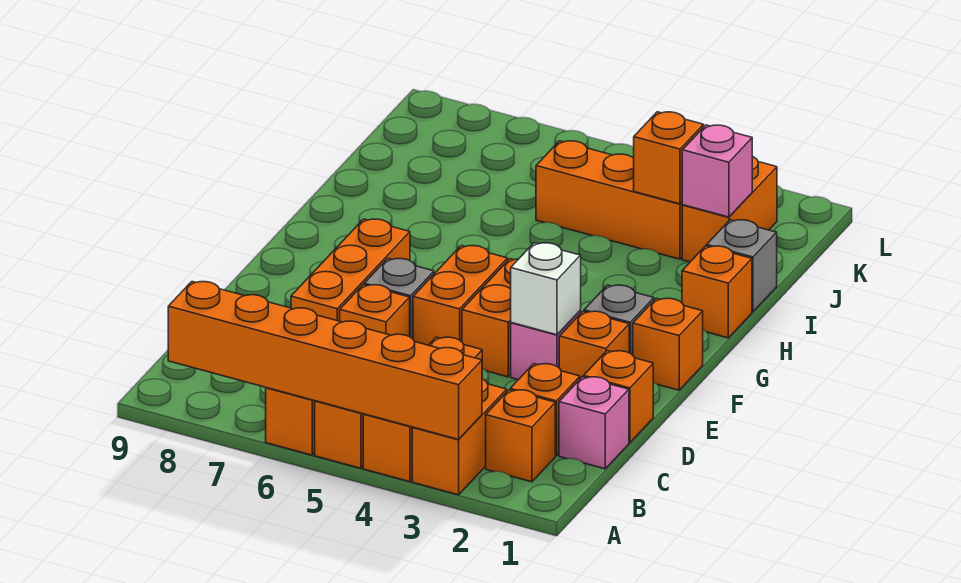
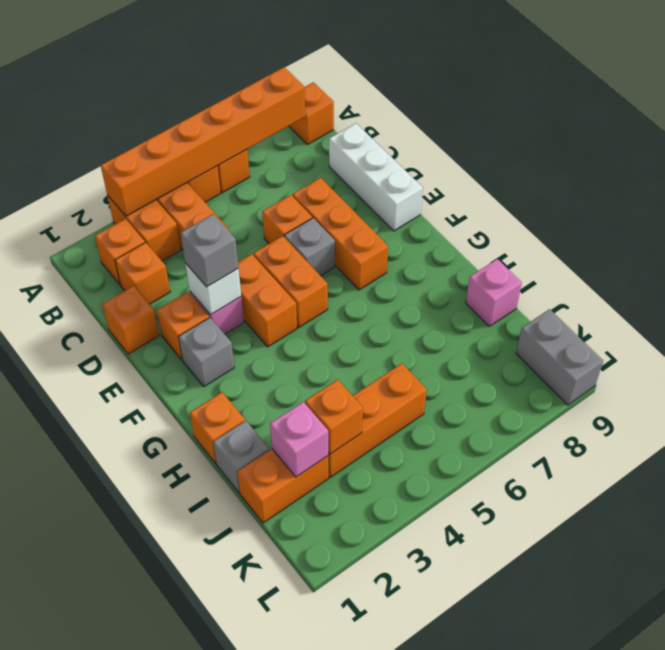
pink brick C1 level 1 -> pink brick I9 level 1
none -> white brick C9:E9 level 1
none -> grey brick E3 level 3
orange brick F1 level 1 -> orange brick A9 level 1
orange brick J2:K2 level 1 -> orange brick J1:J2 level 1
none -> grey brick K9:L9 level 1

